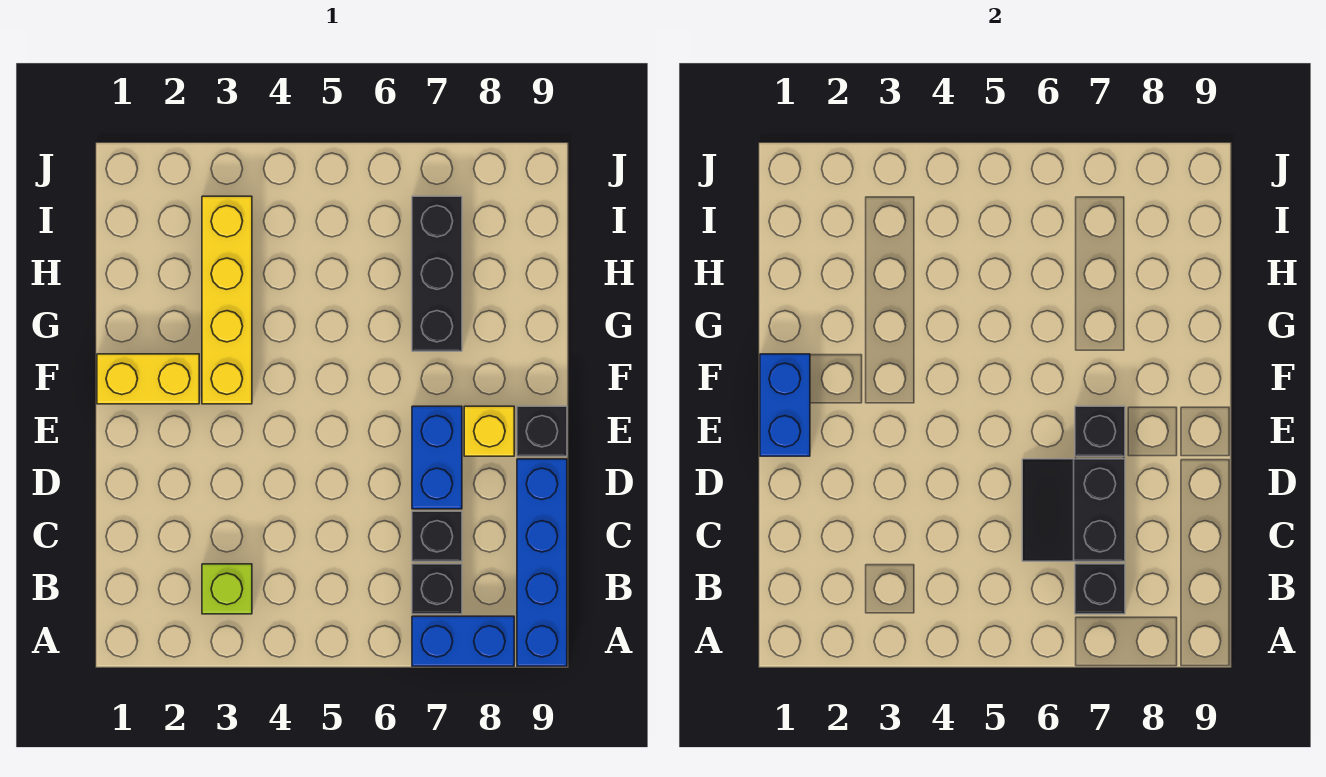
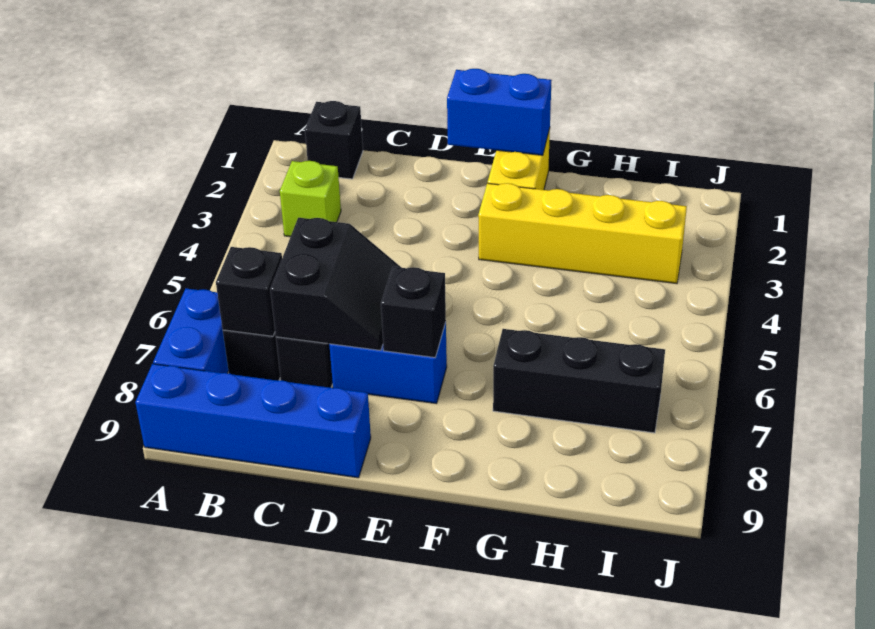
black slope C6:D7 level 2 top 7 -> black slope C6:D7 level 2 top C
yellow brick E8 level 1 -> none
black brick E9 level 1 -> black brick B1 level 1

